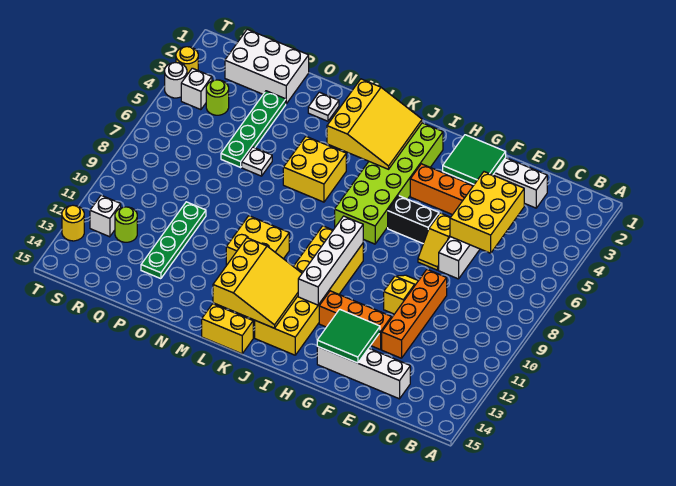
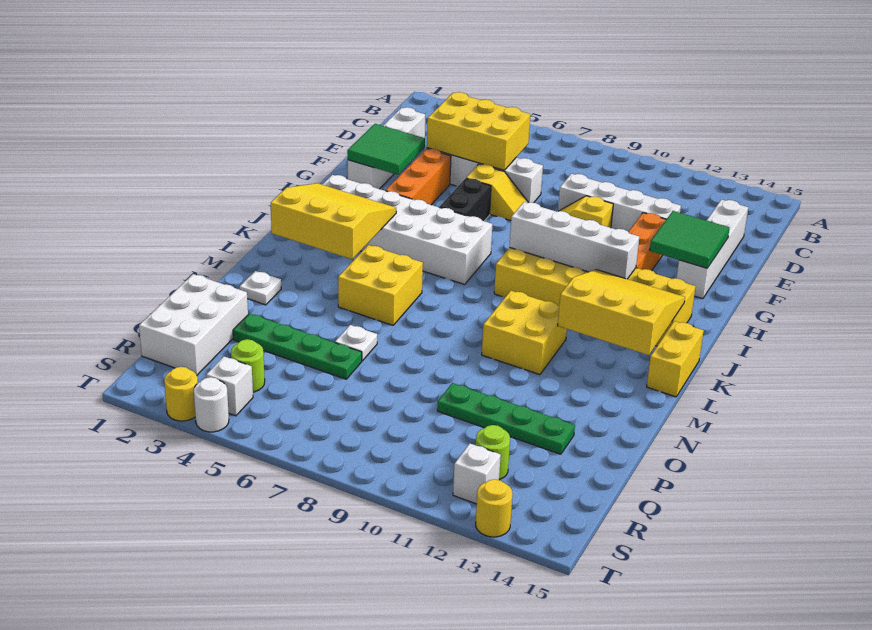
orange brick E9:E12 level 1 -> white brick E9:E12 level 1
lime brick I2:J7 level 1 -> white brick I2:J7 level 1

